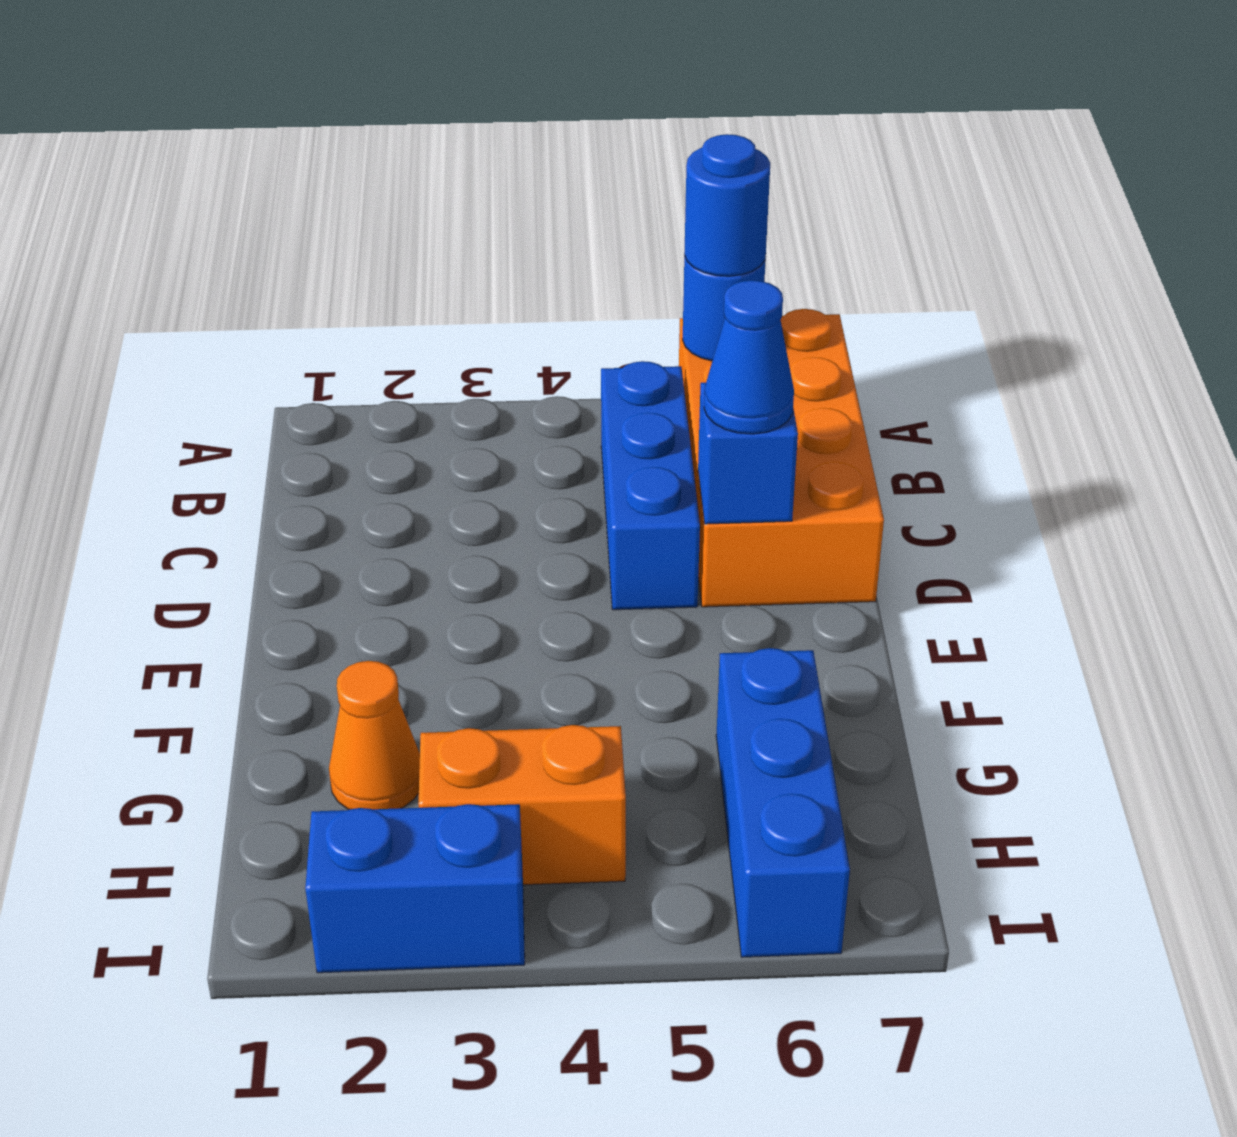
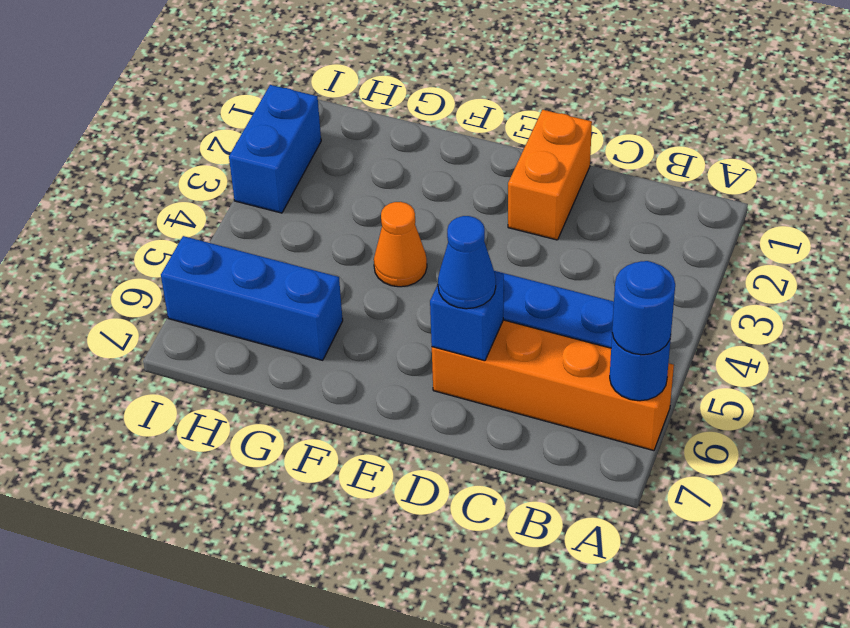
orange brick A6:D7 level 1 -> orange brick A6:D6 level 1
orange cone G2 level 1 -> orange cone F4 level 1
orange brick H3:H4 level 1 -> orange brick D1:D2 level 1

